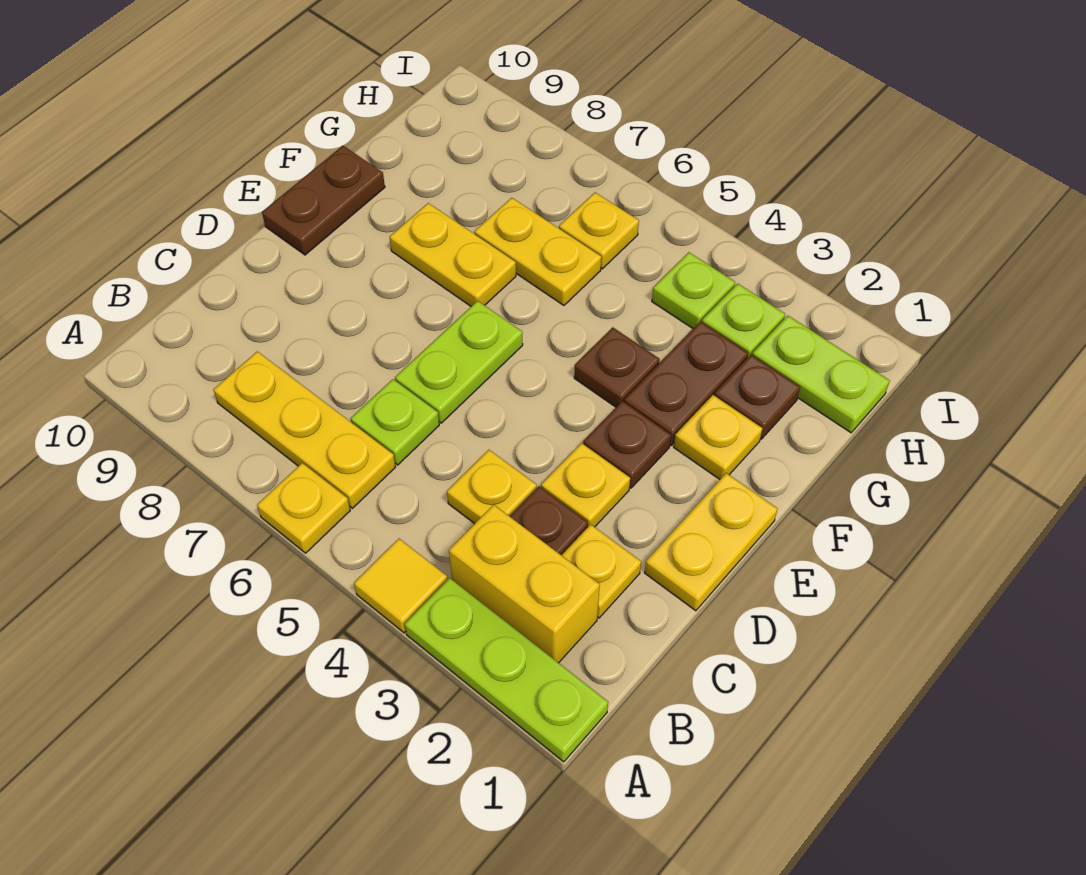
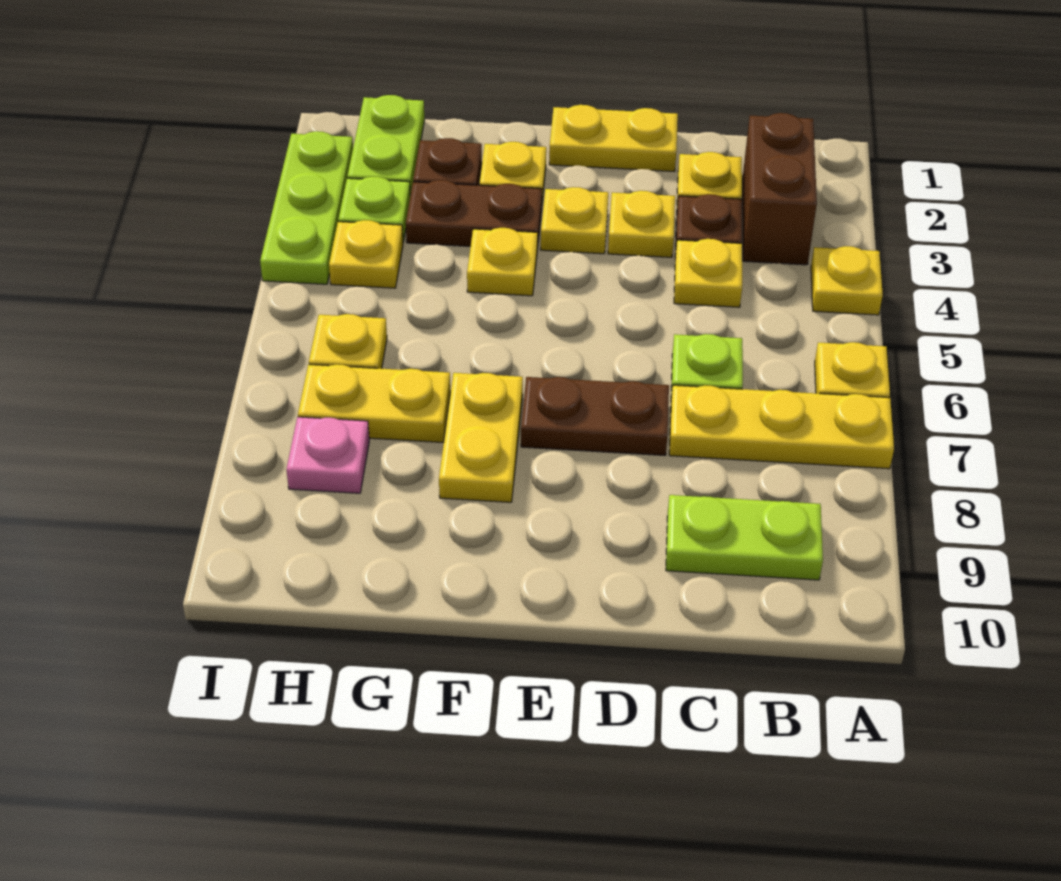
lime plate A1:A3 level 1 -> lime plate I2:I4 level 1
yellow tile A4 level 1 -> yellow plate A4 level 1
yellow brick B2:B3 level 1 -> brown brick B2:B3 level 1
yellow plate B6:B8 level 1 -> yellow plate A7:C7 level 1
lime plate D6:E6 level 1 -> lime plate B9:C9 level 1
brown plate E3 level 1 -> yellow plate E3 level 1
brown plate E10:F10 level 1 -> brown plate D7:E7 level 1
brown plate F4 level 1 -> yellow plate F4 level 1
yellow plate G6:G7 level 1 -> yellow plate G7:H7 level 1
lime plate H4 level 1 -> yellow plate H4 level 1
none -> pink plate H8 level 1

